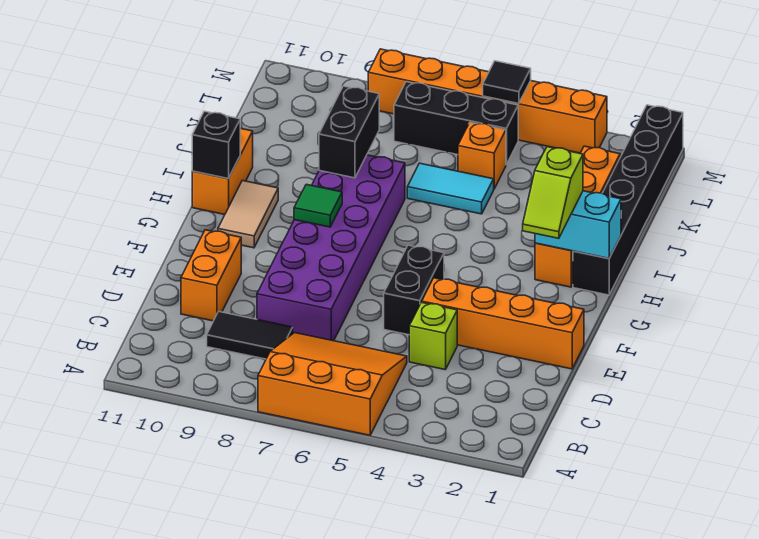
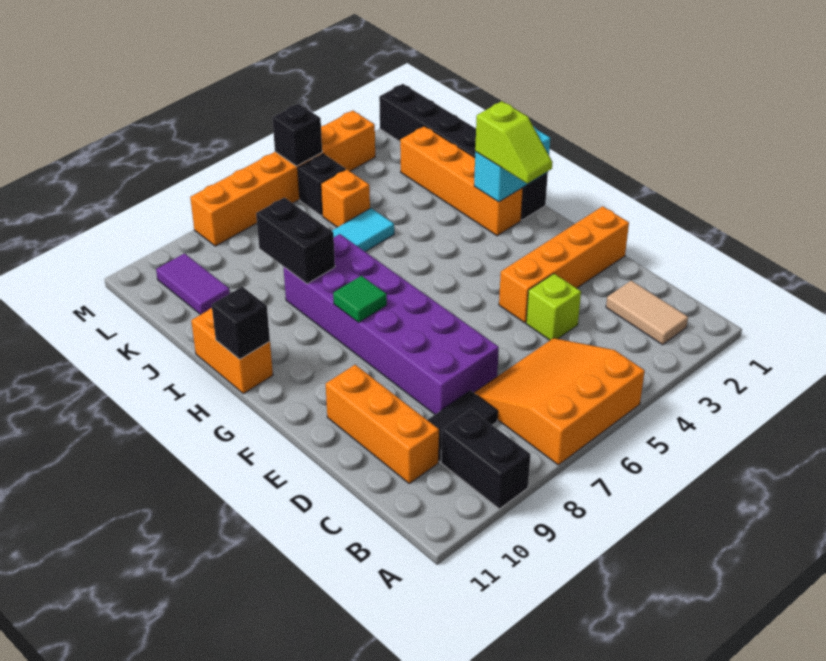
orange brick D10:E10 level 1 -> orange brick C10:E10 level 1
black brick E5:F5 level 1 -> black brick A9:B9 level 1
tan tile G10:H10 level 1 -> tan tile B2:C2 level 1
none -> purple tile K10:L10 level 1
black brick L5:L7 level 1 -> black brick L5 level 1
black tile M5 level 2 -> black brick M5 level 2

